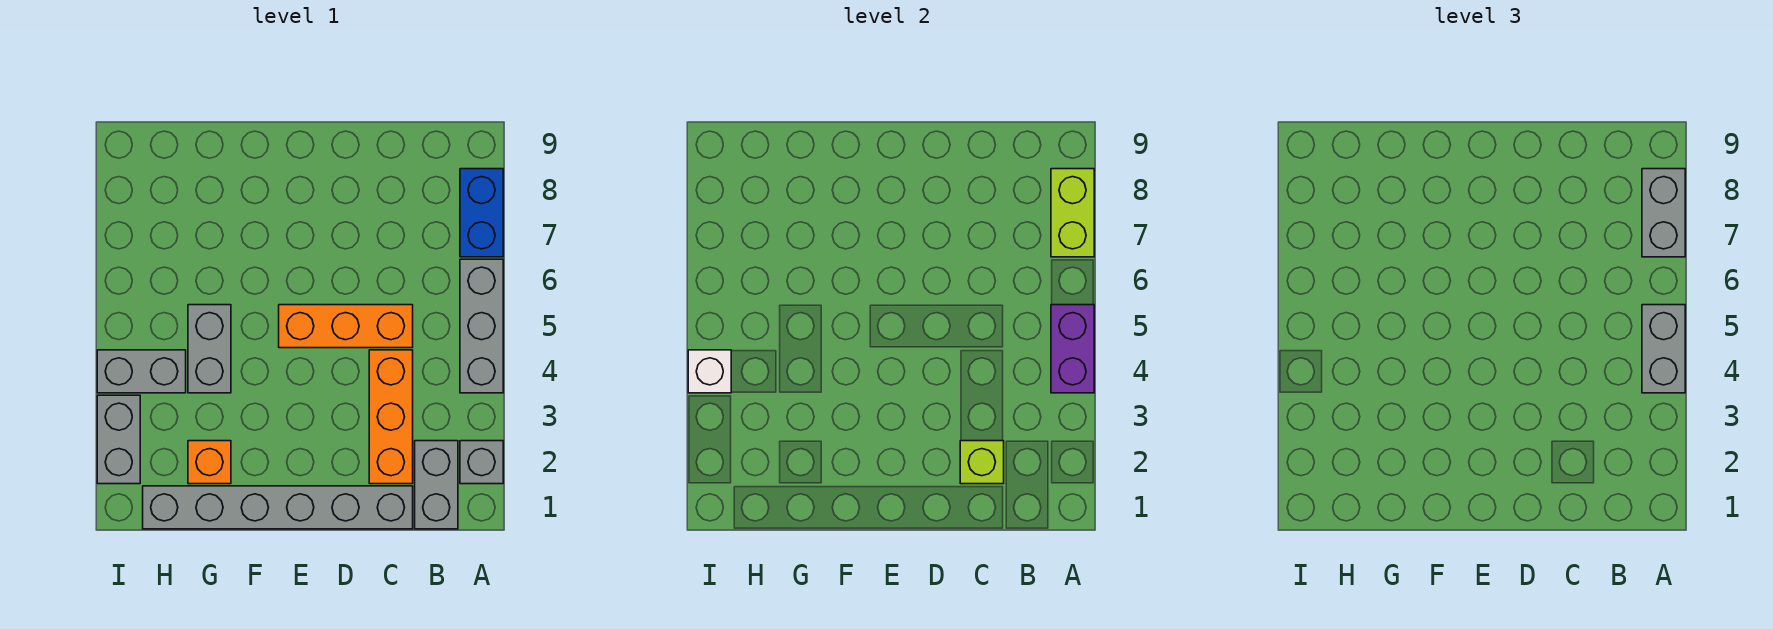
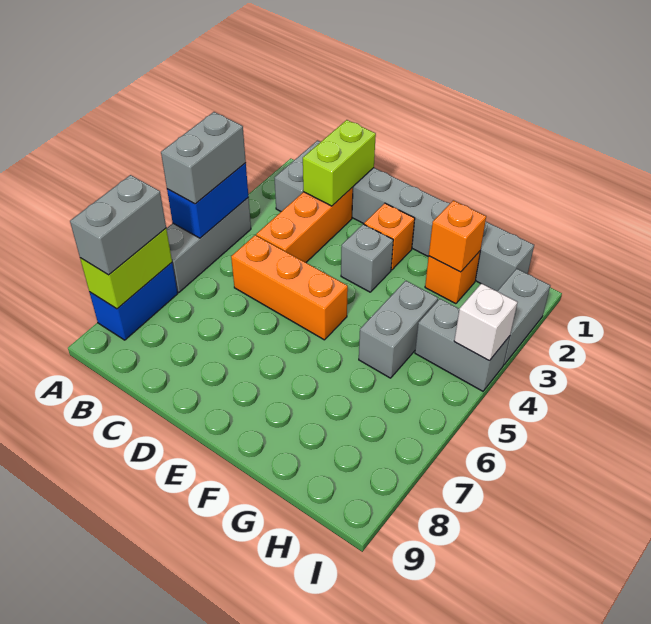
grey brick A2 level 1 -> grey brick E3 level 1
purple brick A4:A5 level 2 -> blue brick A4:A5 level 2
lime brick C2 level 2 -> lime brick C1:C2 level 2
none -> orange brick E2 level 1
none -> orange brick G2 level 2

